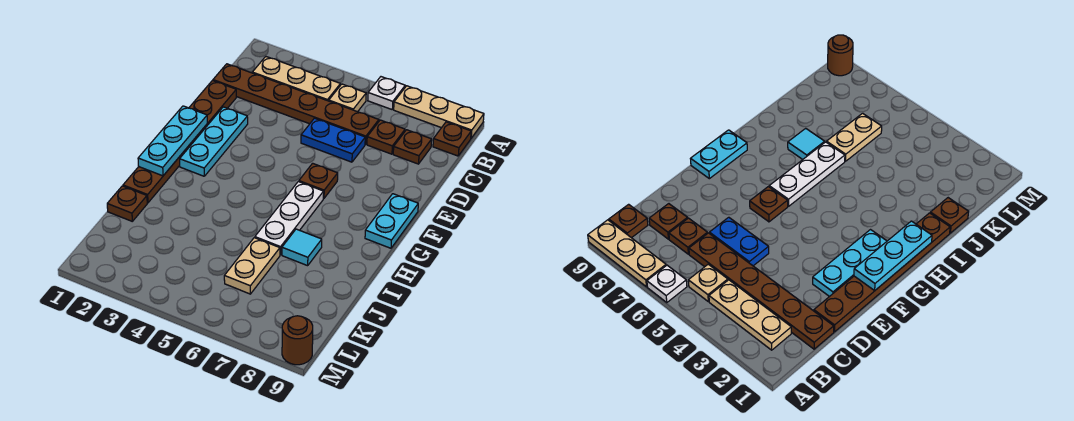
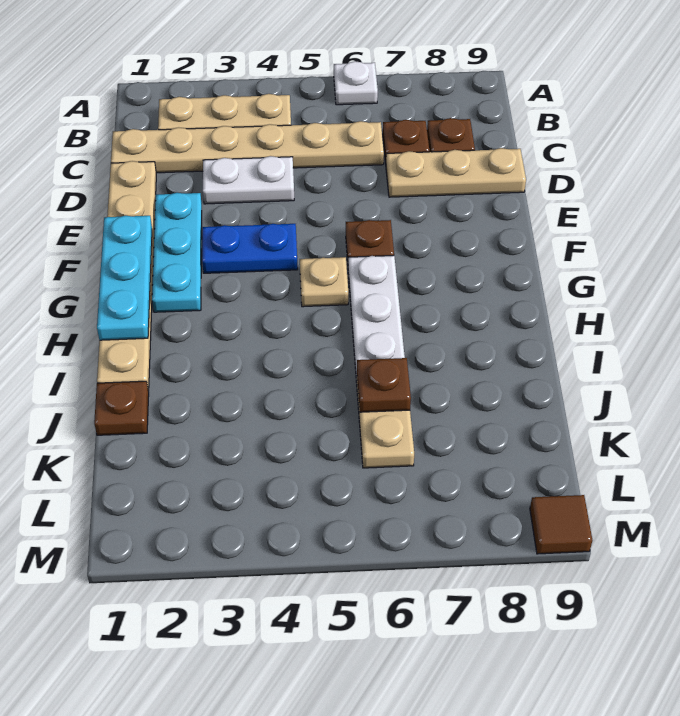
tan plate A7:A9 level 1 -> tan plate D7:D9 level 1
tan plate B5 level 1 -> tan plate G5 level 1
brown plate B9 level 1 -> brown plate J6 level 2
brown plate C1:C6 level 1 -> tan plate C1:C6 level 1
brown plate D1:I1 level 1 -> tan plate D1:I1 level 1
none -> white plate D3:D4 level 1
blue plate D5:D6 level 1 -> blue plate F3:F4 level 1
cyan plate F9:G9 level 1 -> none
cyan tile I7 level 1 -> none
brown round brick M9 level 1 -> brown tile M9 level 1

